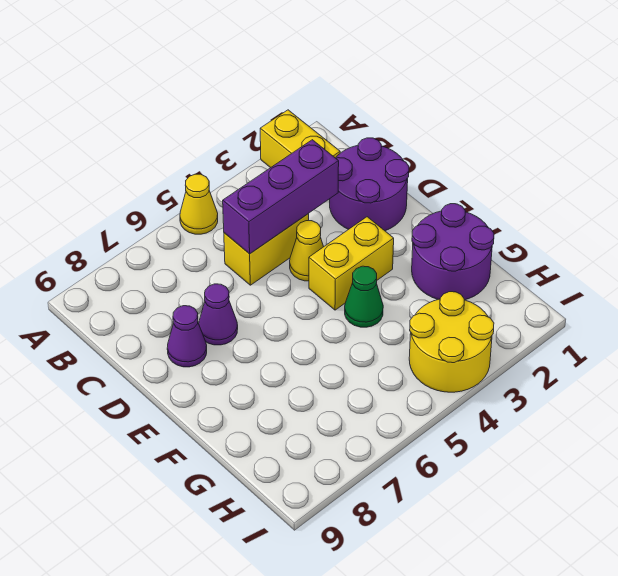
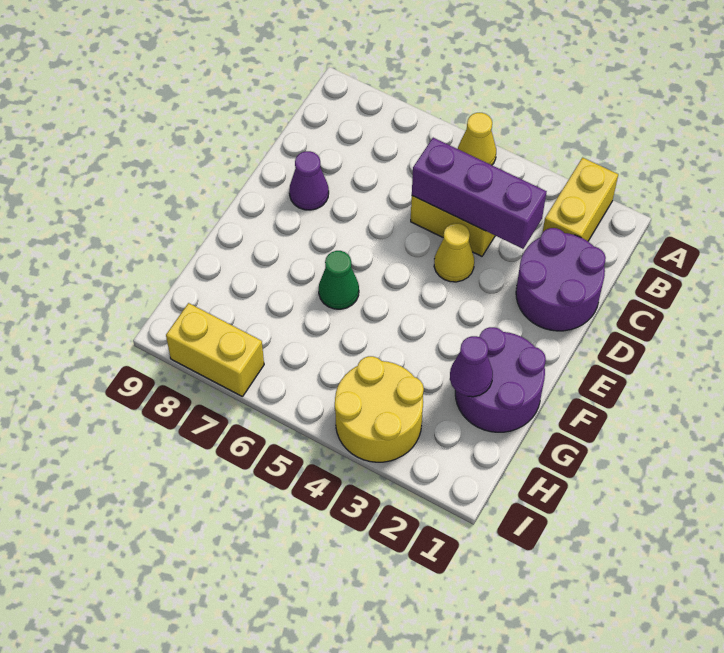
purple cone D7 level 1 -> purple cone G2 level 2
yellow brick E3:E4 level 1 -> yellow brick I7:I8 level 1
green cone F4 level 1 -> green cone F6 level 1

